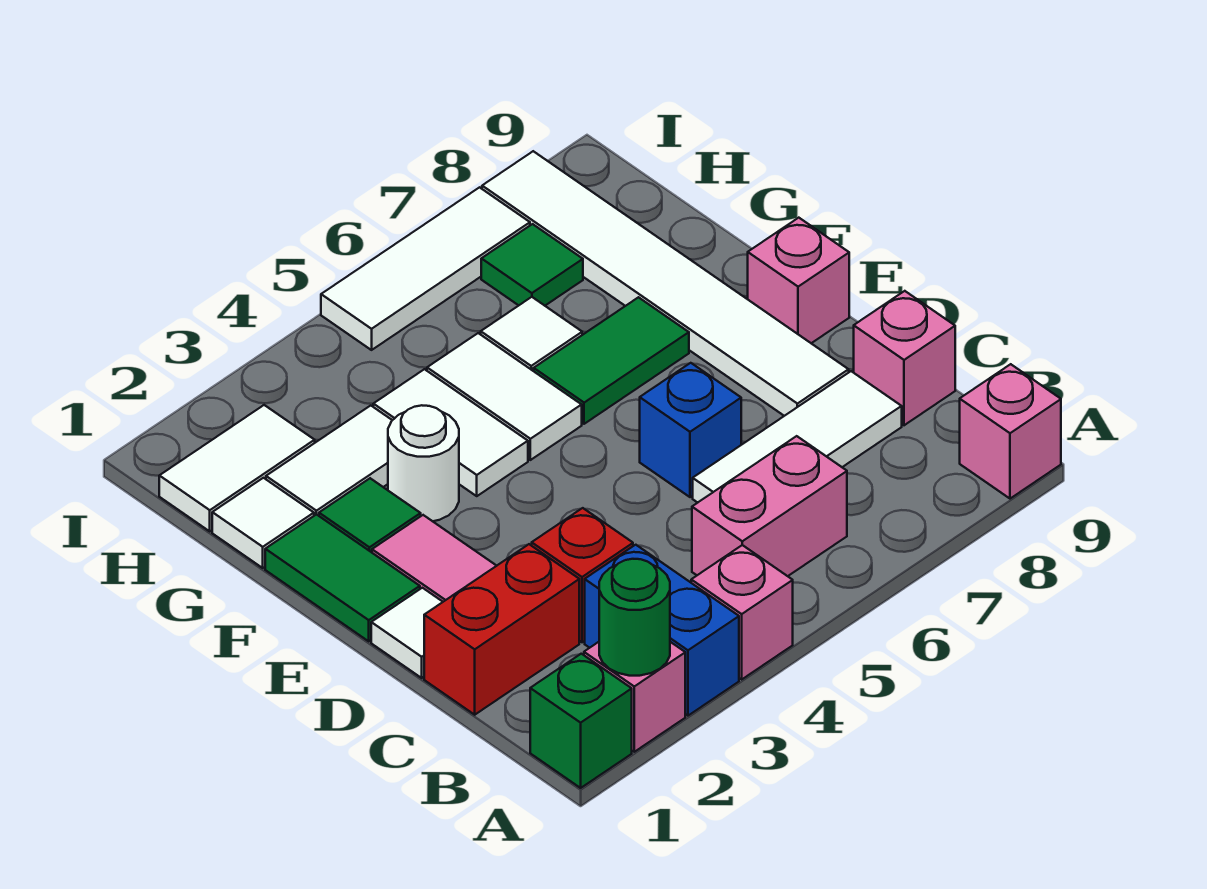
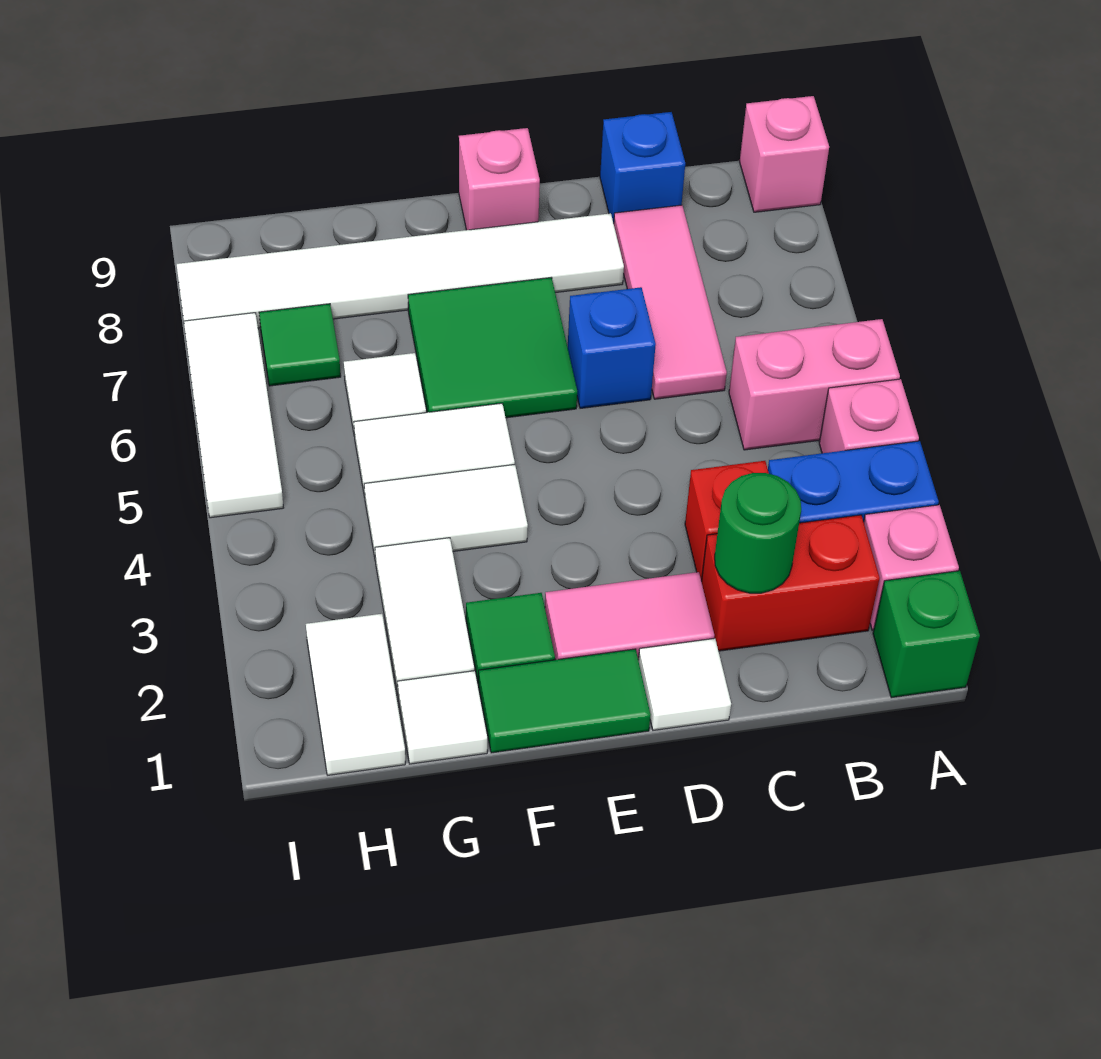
green round brick A2 level 2 -> green round brick C2 level 2
pink brick B5:B6 level 1 -> pink brick A5:B5 level 1
red brick C1:C2 level 1 -> red brick B2:C2 level 1
white tile C6:C8 level 1 -> pink tile C6:C8 level 1
pink brick C9 level 1 -> blue brick C9 level 1
white round brick F3 level 1 -> none
green tile F6:F7 level 1 -> green tile E6:F7 level 1

